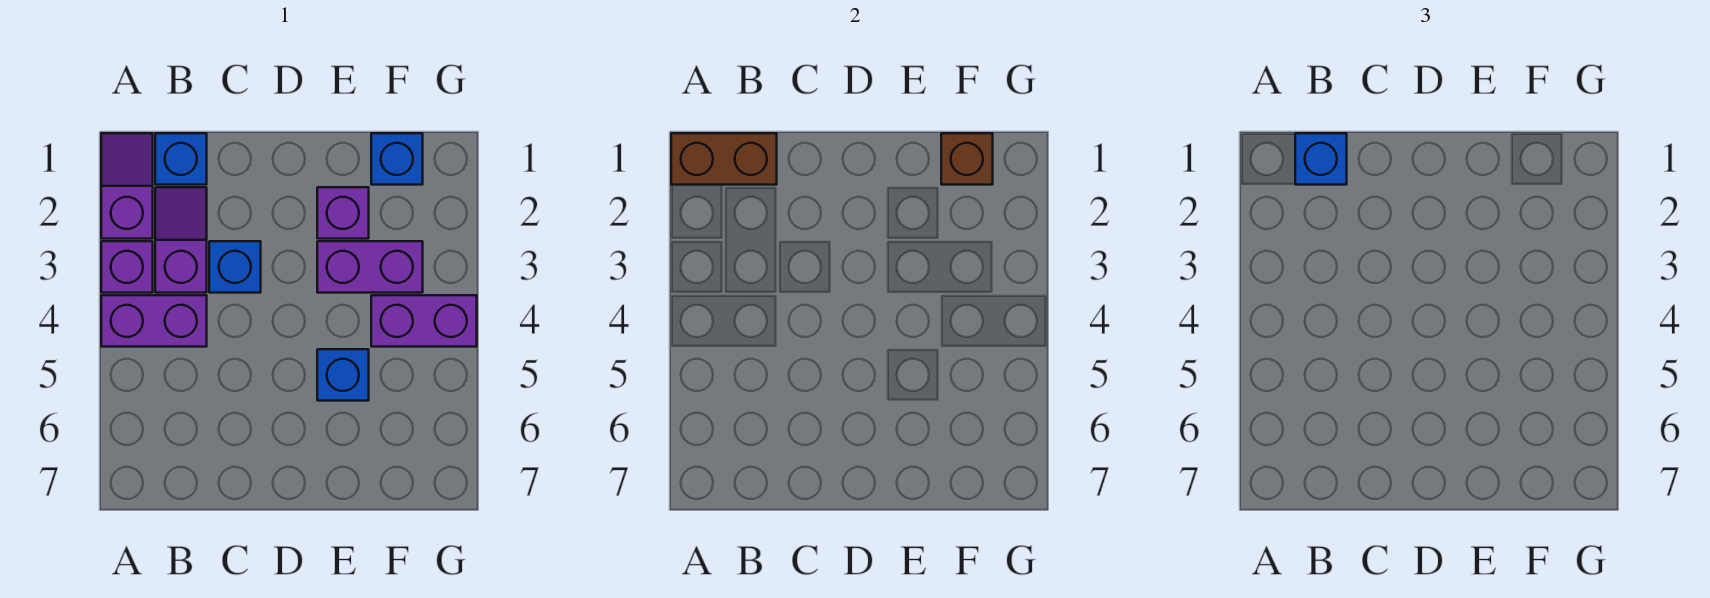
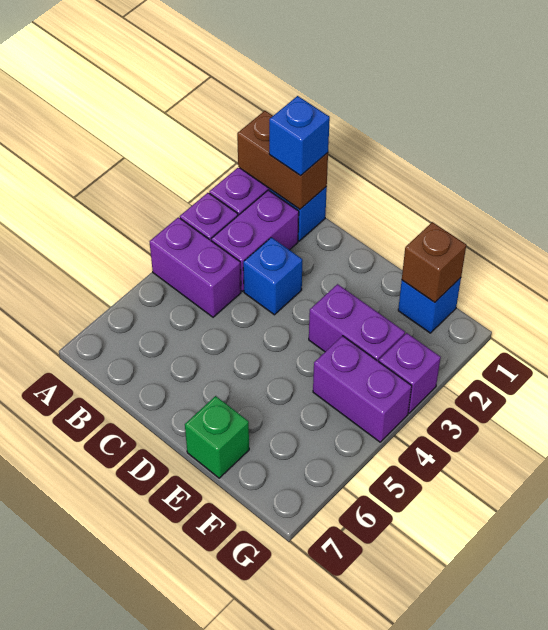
purple slope B2:B3 level 1 top 3 -> purple brick B2:B3 level 1
purple brick E2 level 1 -> purple brick G3 level 1
blue brick E5 level 1 -> none
none -> green brick E7 level 1

